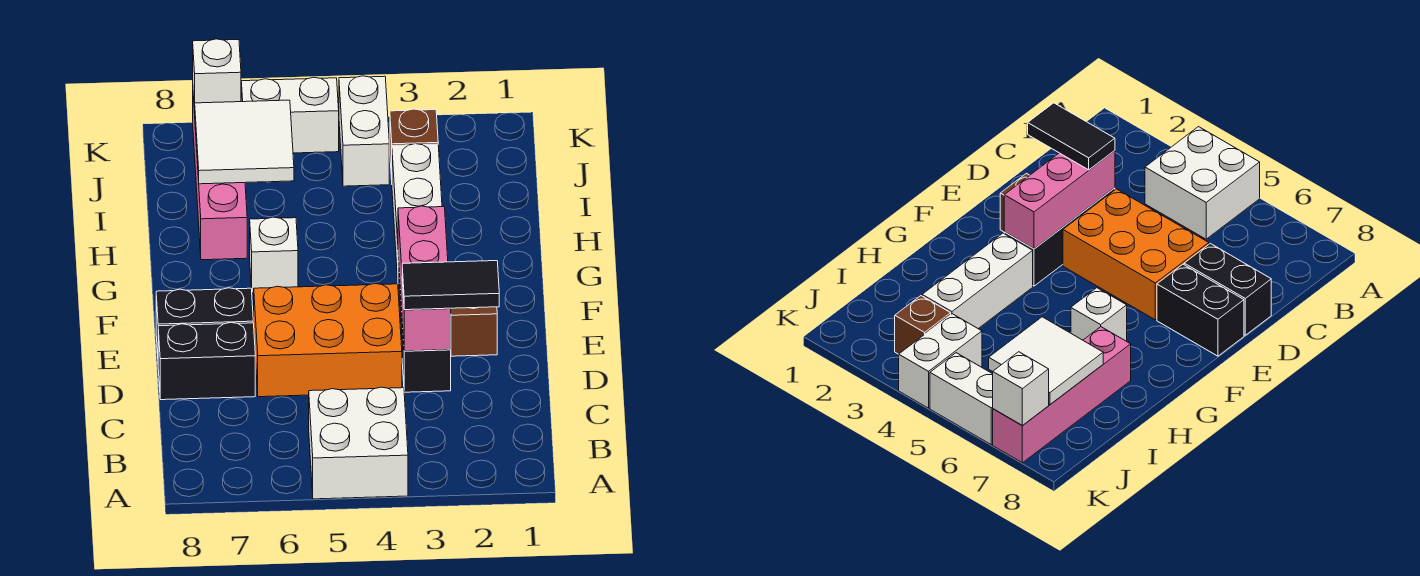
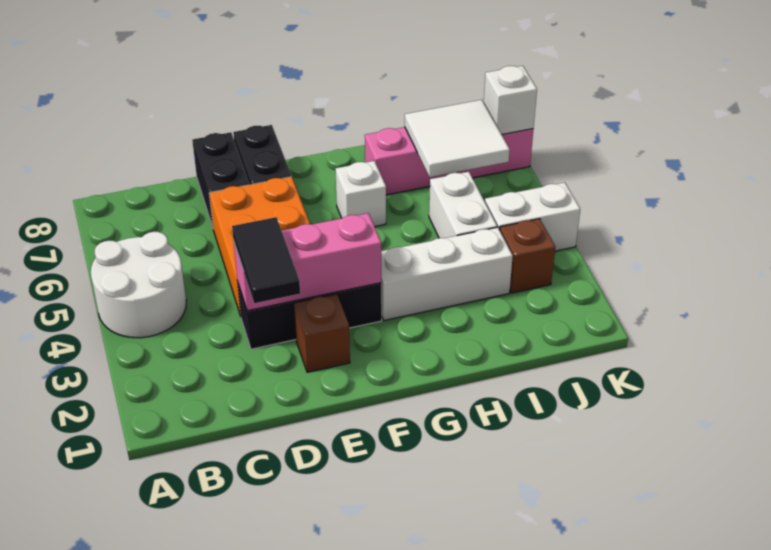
white brick A4:B5 level 1 -> white round brick A4:B5 level 1
white brick K5:K6 level 1 -> white brick I4:I5 level 1

